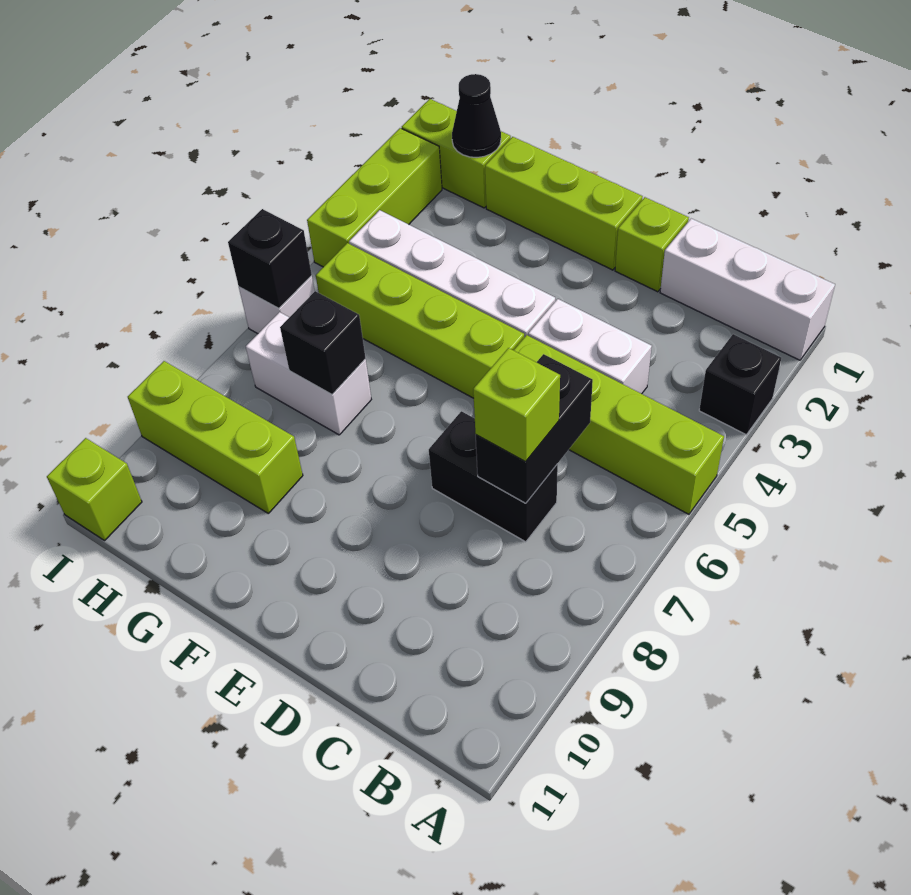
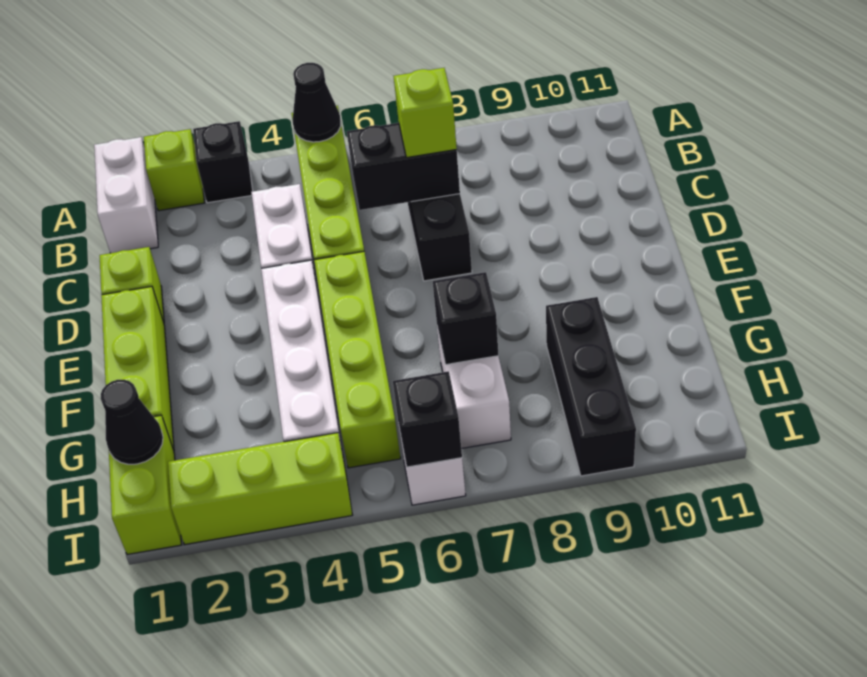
white brick A1:C1 level 1 -> white brick A1:B1 level 1
none -> black cone A5 level 2
lime brick G9:I9 level 1 -> black brick G9:I9 level 1
lime brick I11 level 1 -> lime brick A2 level 1

